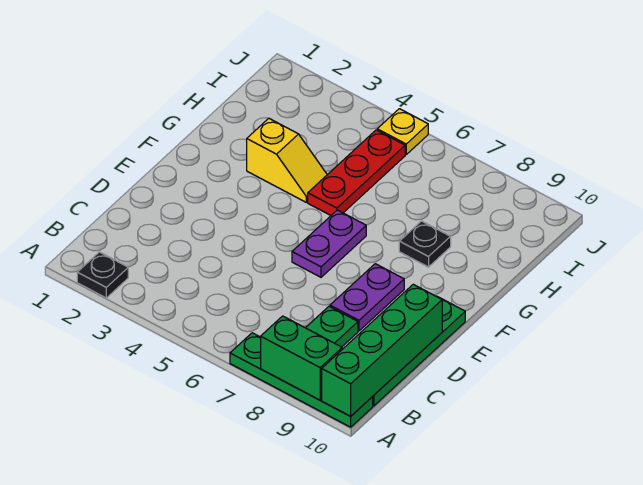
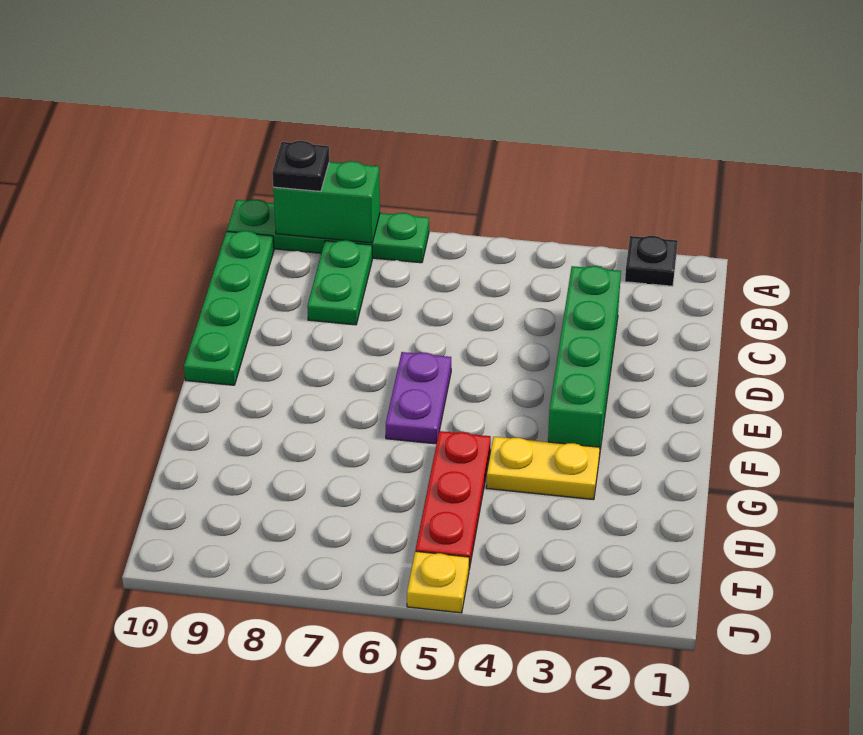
green brick A10:D10 level 2 -> green brick C3:F3 level 1
purple plate D8:E8 level 1 -> none
yellow slope G3:G4 level 1 top 3 -> yellow plate G3:G4 level 1
black plate G8 level 1 -> black plate A9 level 3

